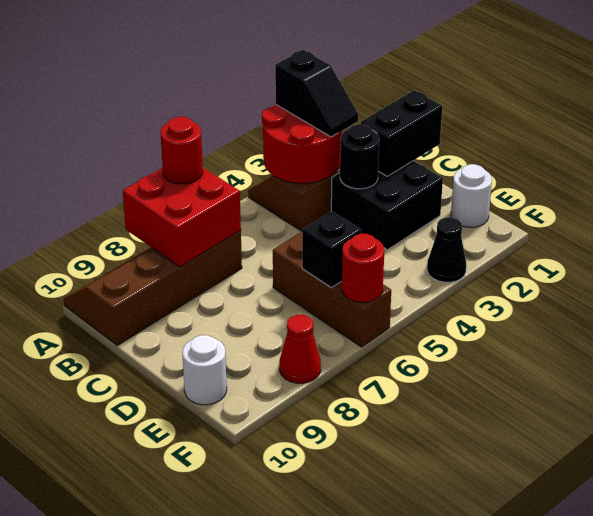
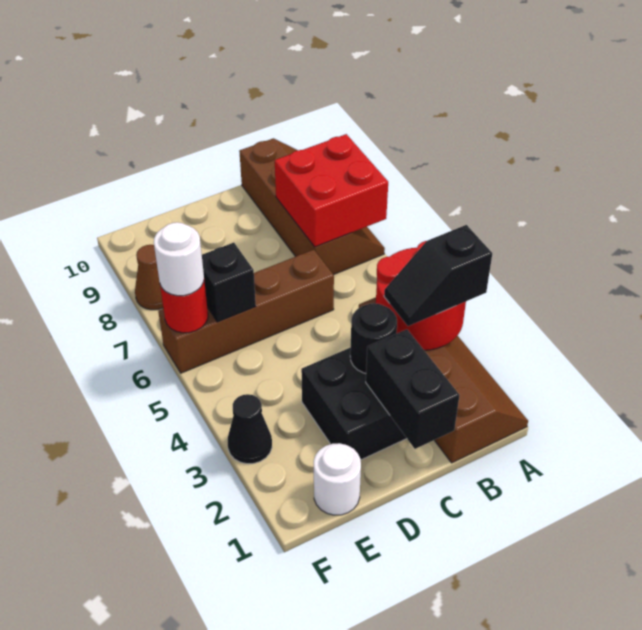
red round brick A7 level 3 -> none
brown brick D6:F6 level 1 -> brown brick C6:F6 level 1
white round brick E10 level 1 -> white round brick F6 level 3
red cone F8 level 1 -> brown cone F8 level 1

